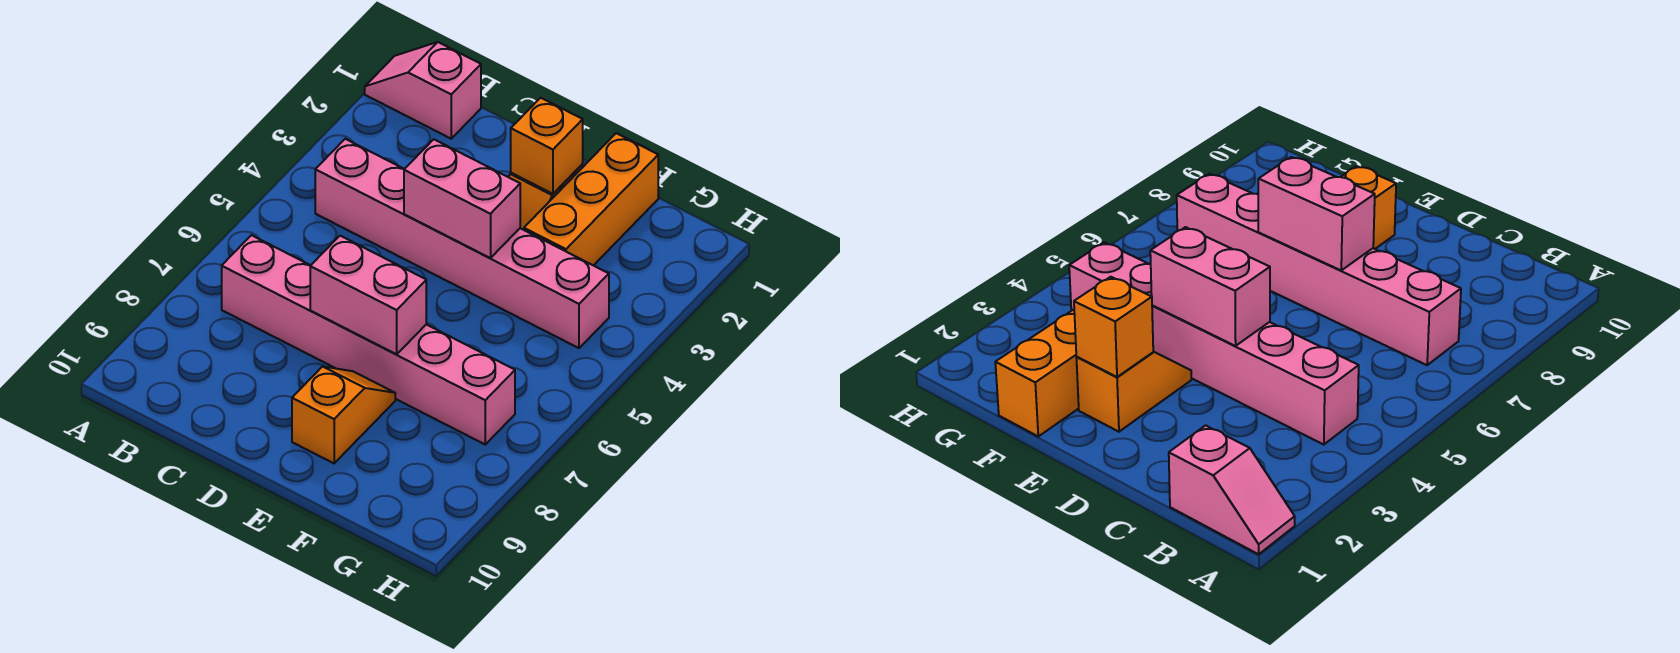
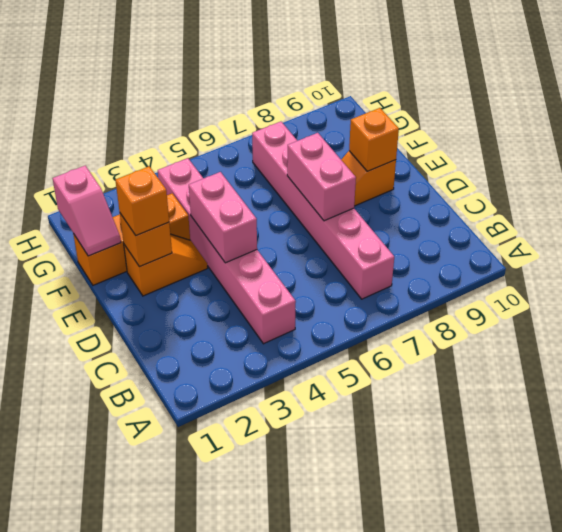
pink slope A1:B1 level 1 top B -> pink slope F1:G1 level 2 top G
none -> orange brick E2 level 3
none -> orange brick E9 level 2

